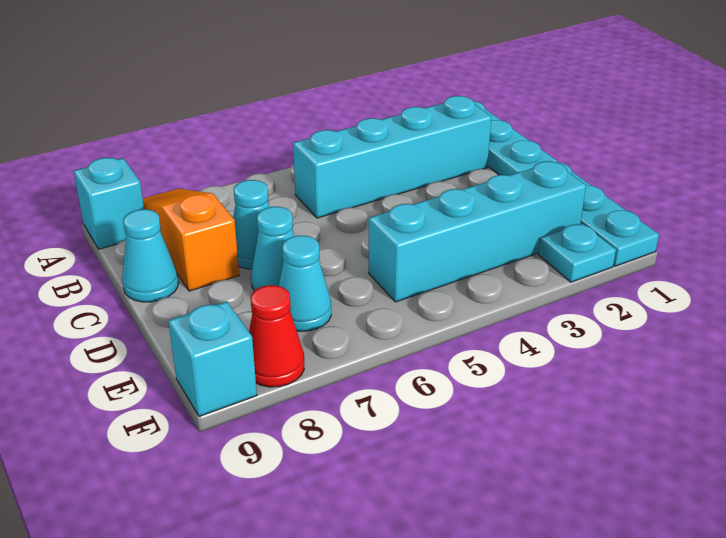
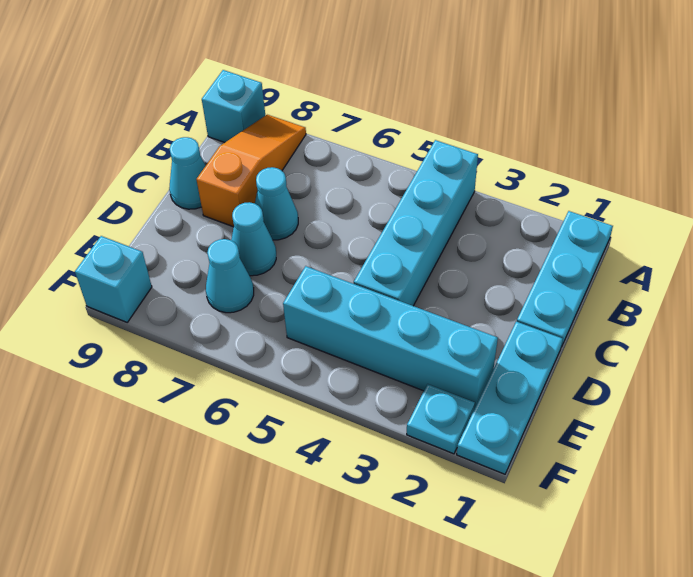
cyan brick B2:B5 level 1 -> cyan brick A4:D4 level 1
red cone F8 level 1 -> none

